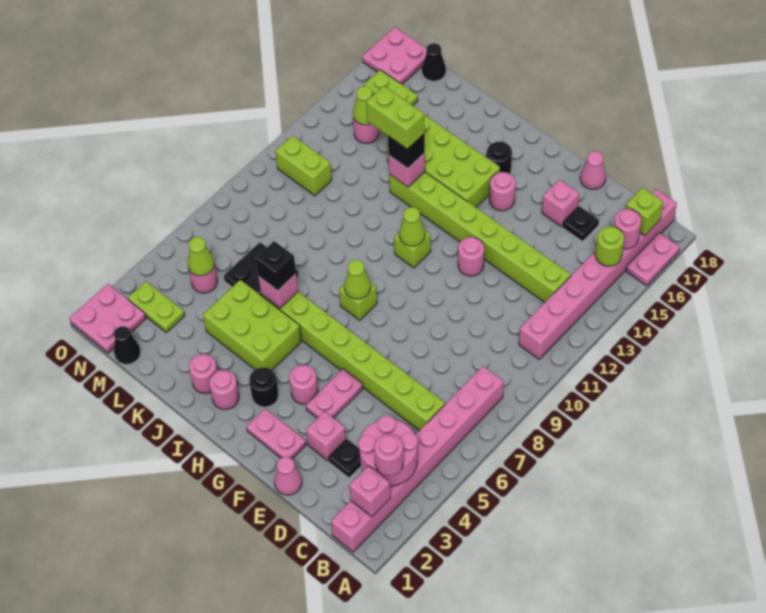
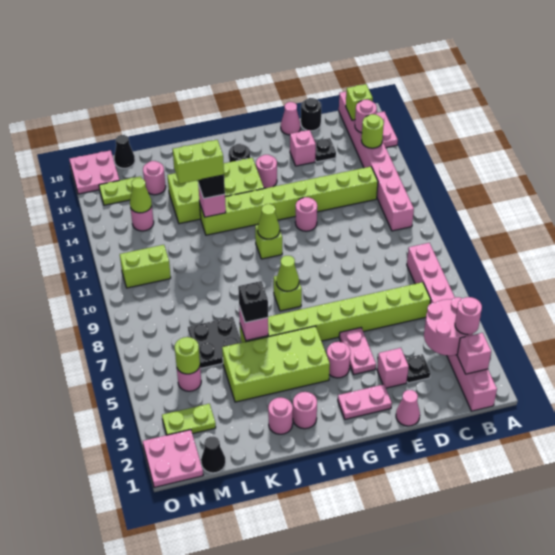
black round brick H3 level 1 -> black round brick D18 level 1
lime brick I4:K5 level 1 -> lime brick H4:K5 level 1
none -> pink round brick L16 level 1
lime cone M5 level 2 -> lime round brick M5 level 2

